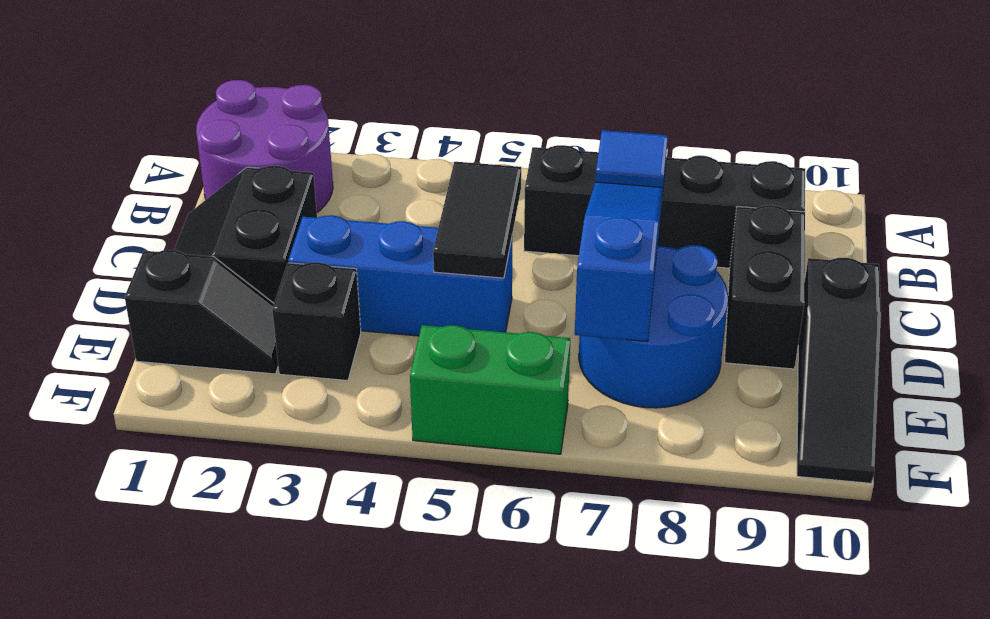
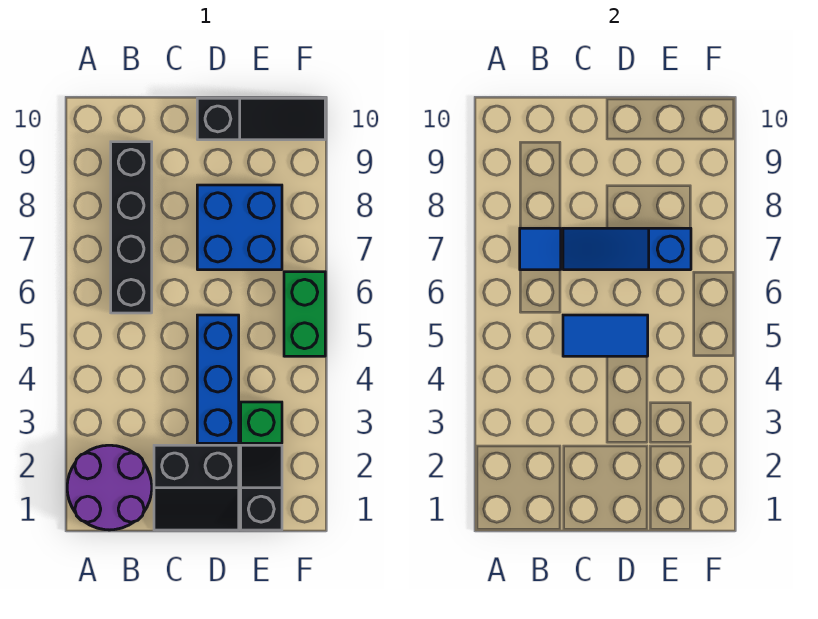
black tile C5:D5 level 2 -> blue tile C5:D5 level 2
black brick C9:D9 level 1 -> none
blue round brick D7:E8 level 1 -> blue brick D7:E8 level 1
black brick E3 level 1 -> green brick E3 level 1

